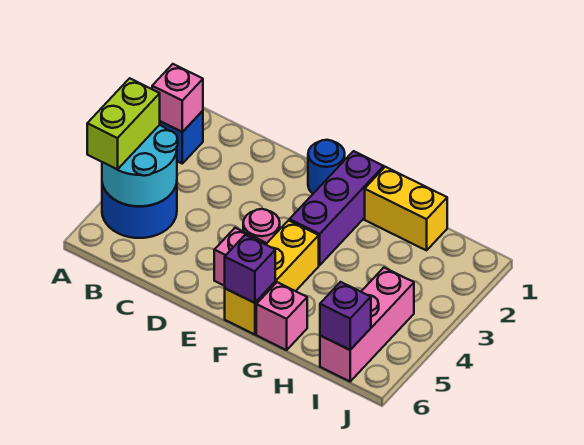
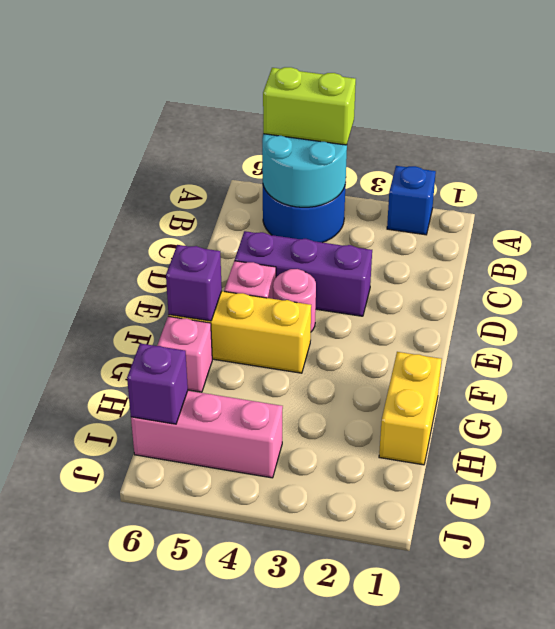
pink brick A2 level 2 -> none
blue round brick E1 level 1 -> none
purple brick F1:F3 level 1 -> purple brick D3:D5 level 1

